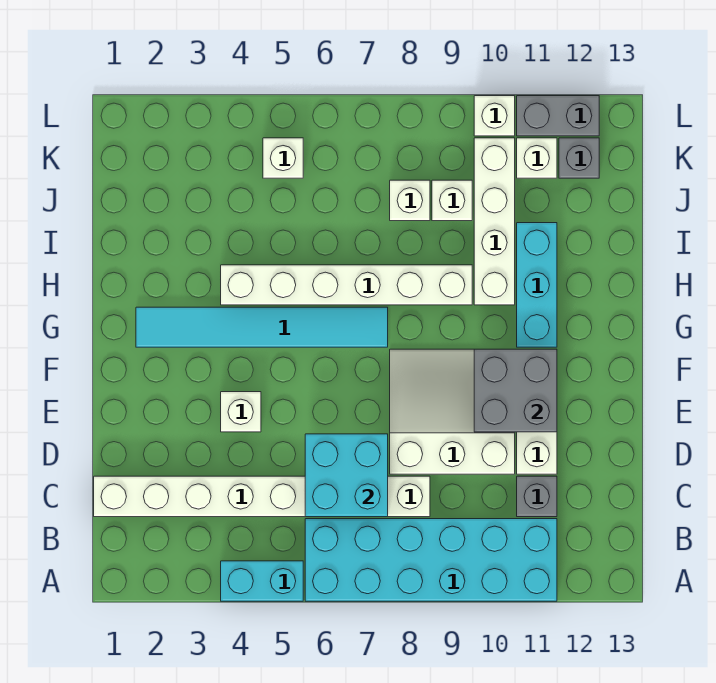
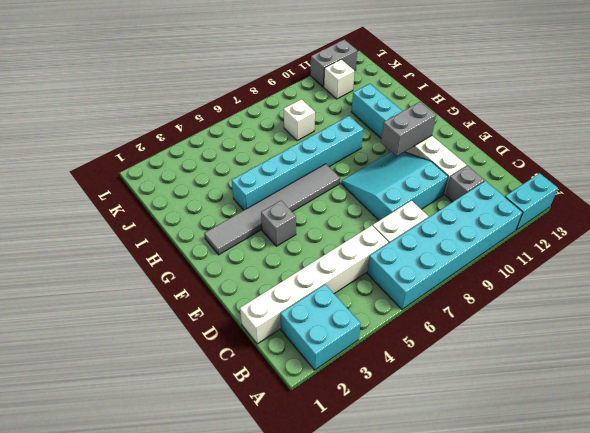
cyan brick A4:A5 level 1 -> cyan brick A12:A13 level 1
cyan brick C6:D7 level 2 -> cyan brick A2:B3 level 1
white slope D8:F10 level 1 top D -> cyan slope D8:F10 level 1 top D
white brick E4 level 1 -> none
grey brick E10:F11 level 2 -> grey brick F10:F11 level 2
cyan tile G2:G7 level 1 -> grey tile G2:G7 level 1
white brick H4:H9 level 1 -> cyan brick H4:H9 level 1
white brick H10:K10 level 1 -> none
white brick J9 level 1 -> none
white brick K5 level 1 -> none
grey brick K12 level 1 -> grey brick F4 level 1
white brick L10 level 1 -> none

